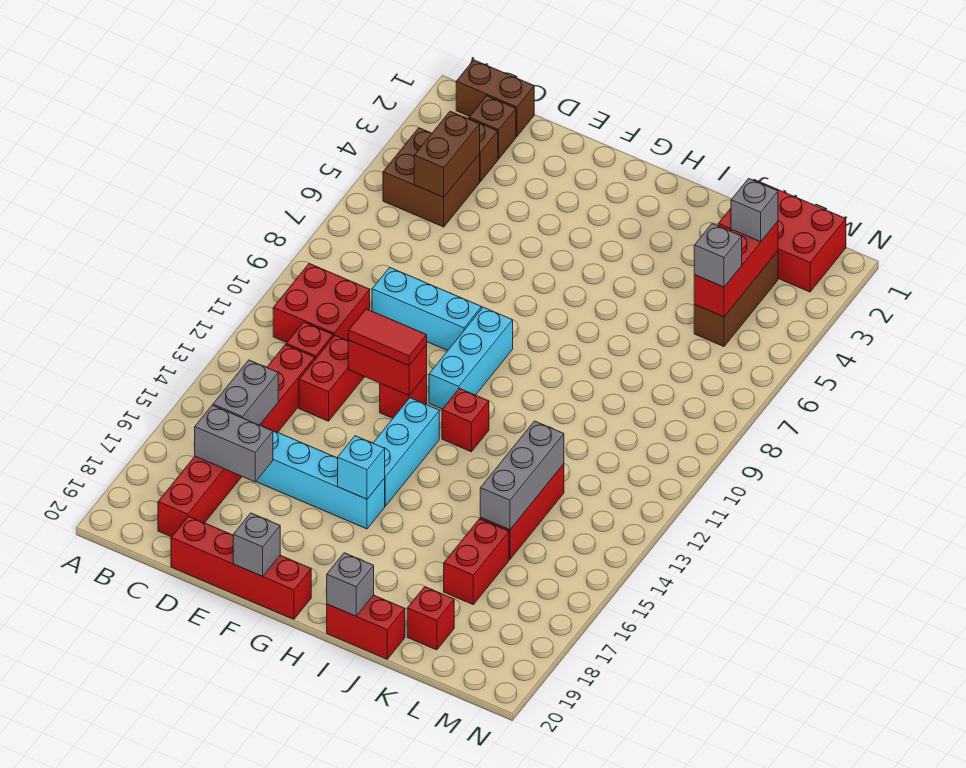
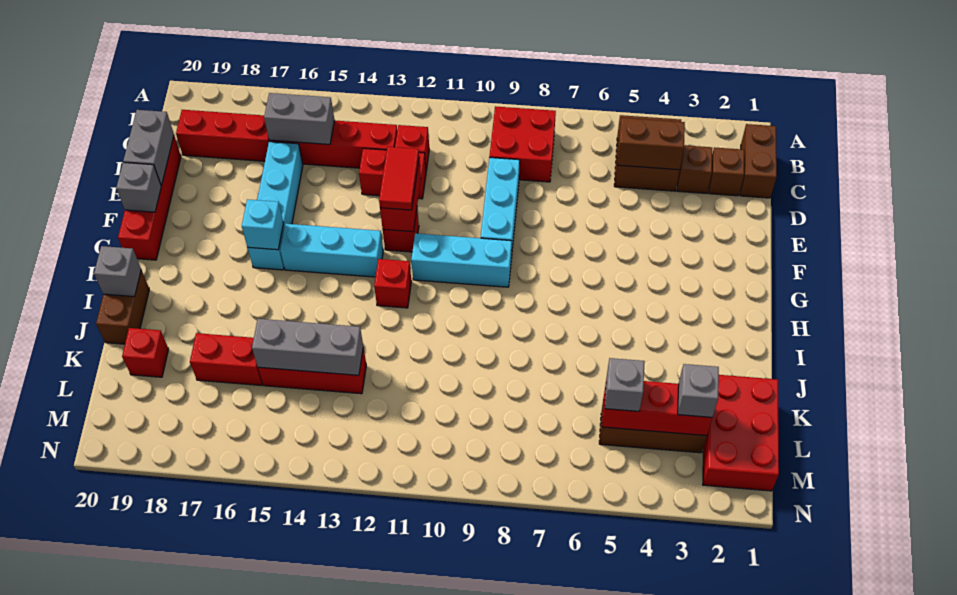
red brick B10:C11 level 1 -> red brick B8:C9 level 1
grey brick C17:D17 level 2 -> grey brick D20:E20 level 2
red brick I20:J20 level 1 -> brown brick I20:J20 level 1

